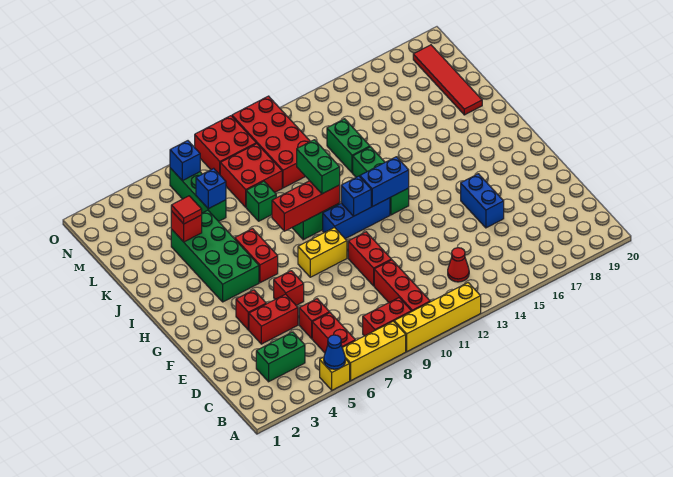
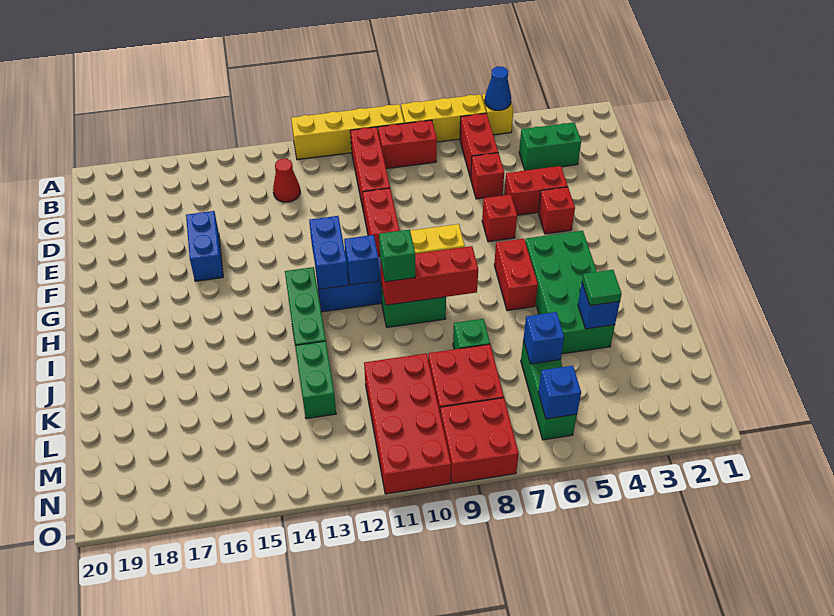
blue brick H12:H13 level 2 -> blue brick G12:H12 level 2
green brick I10:J10 level 3 -> green brick I10 level 3
red brick K4 level 2 -> blue brick K4 level 2
red tile K4 level 3 -> green tile K4 level 3
red tile K19:N19 level 1 -> none

